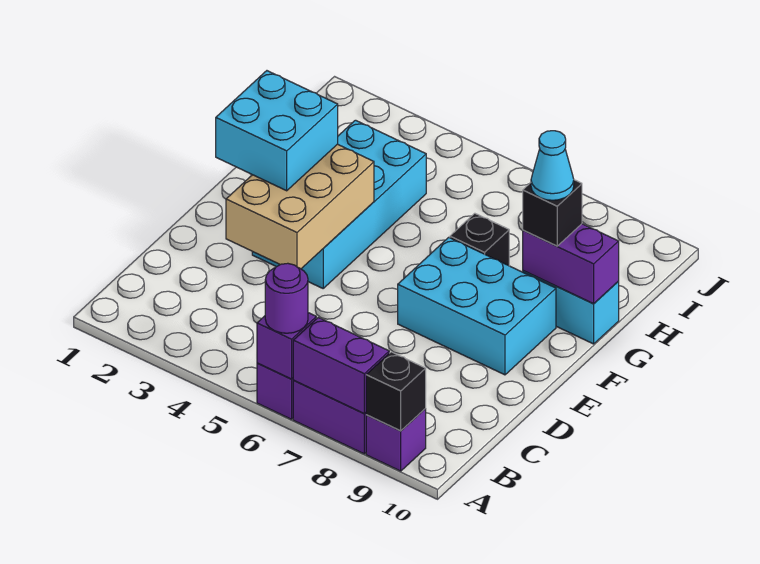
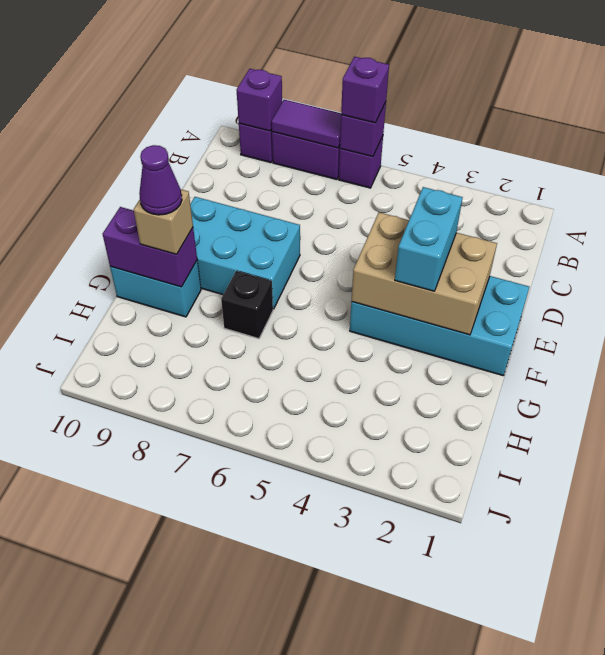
purple round brick A6 level 3 -> purple brick A6 level 3
purple brick A7:A8 level 2 -> purple tile A7:A8 level 2
black brick A9 level 2 -> purple brick A9 level 2
tan brick D3:F4 level 2 -> tan brick E2:F4 level 2
cyan brick E2:F3 level 3 -> cyan brick E3:F3 level 3
cyan brick E3:H4 level 1 -> cyan brick E1:F4 level 1
black brick G9 level 3 -> tan brick G9 level 3
cyan cone G9 level 4 -> purple cone G9 level 4

